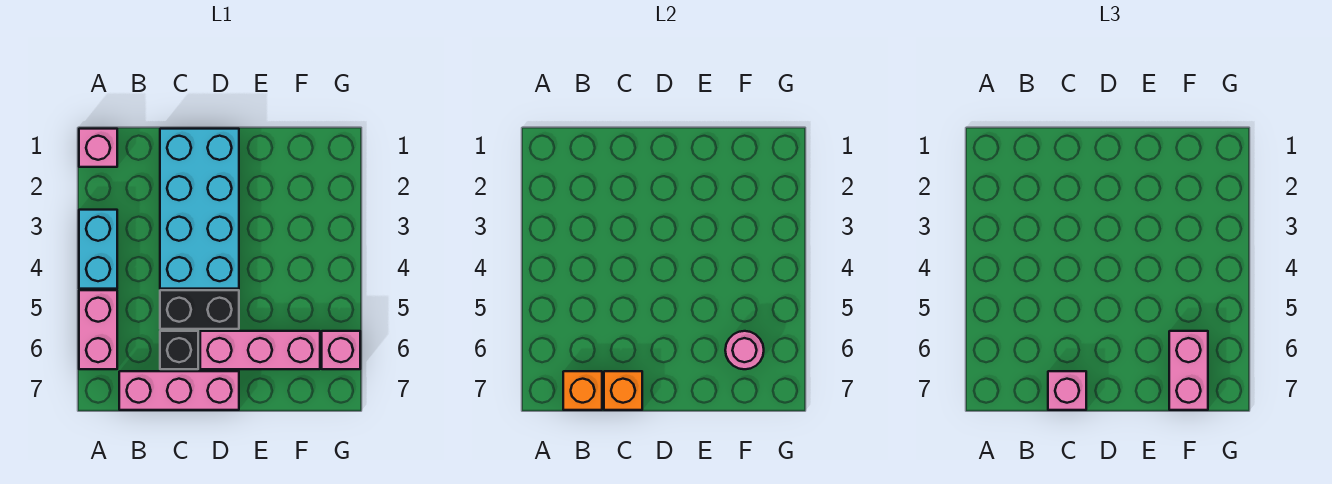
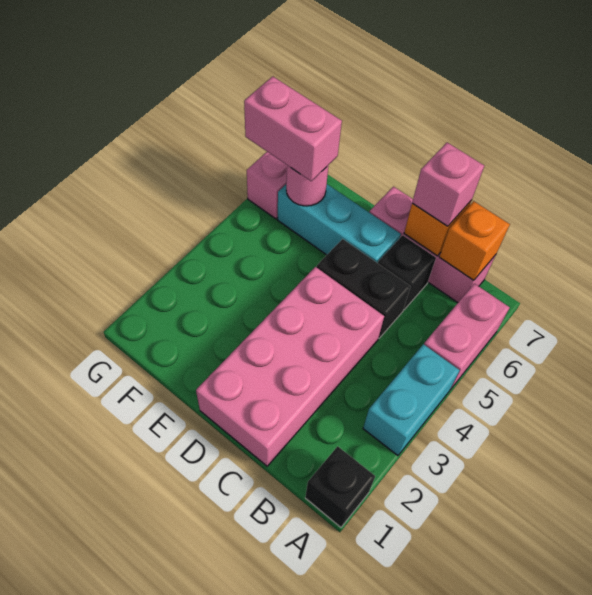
pink brick A1 level 1 -> black brick A1 level 1
cyan brick C1:D4 level 1 -> pink brick C1:D4 level 1
pink brick D6:F6 level 1 -> cyan brick D6:F6 level 1
pink brick F6:F7 level 3 -> pink brick F6:G6 level 3

